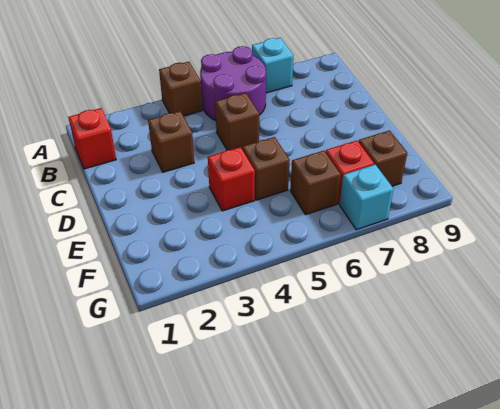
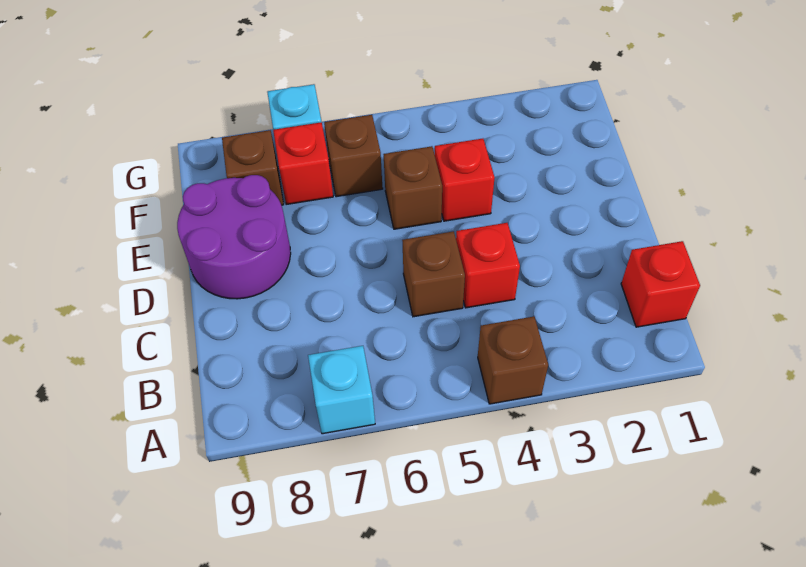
purple round brick A5:B6 level 1 -> purple round brick D8:E9 level 1
brown brick C3 level 1 -> none
none -> red brick C4 level 1

